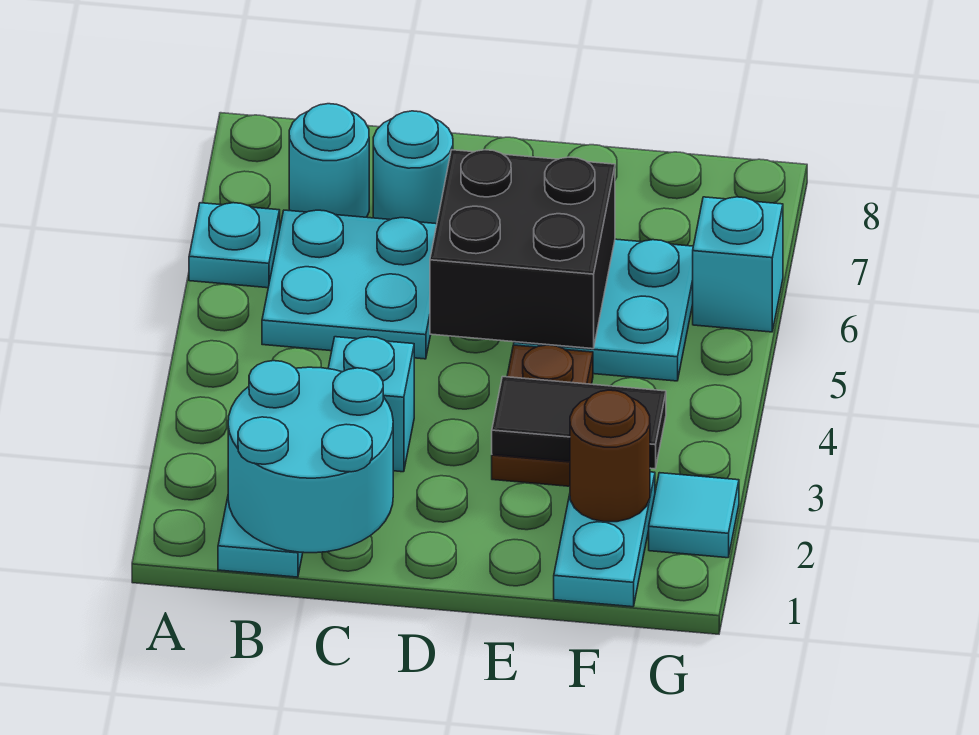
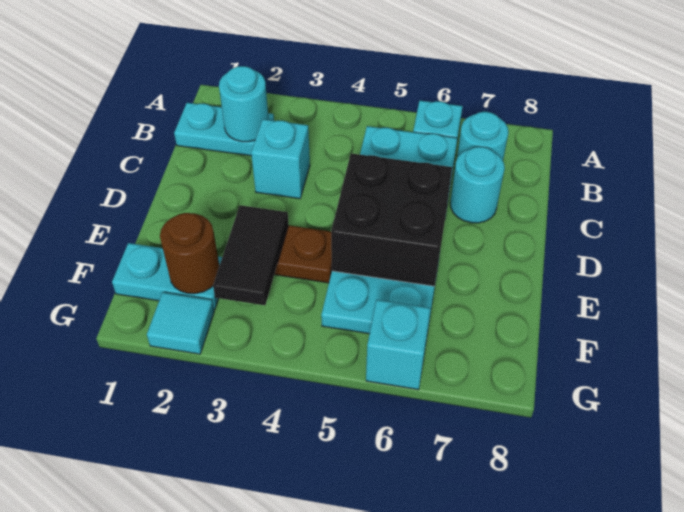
cyan round brick B1:C2 level 2 -> cyan round brick B2 level 2

